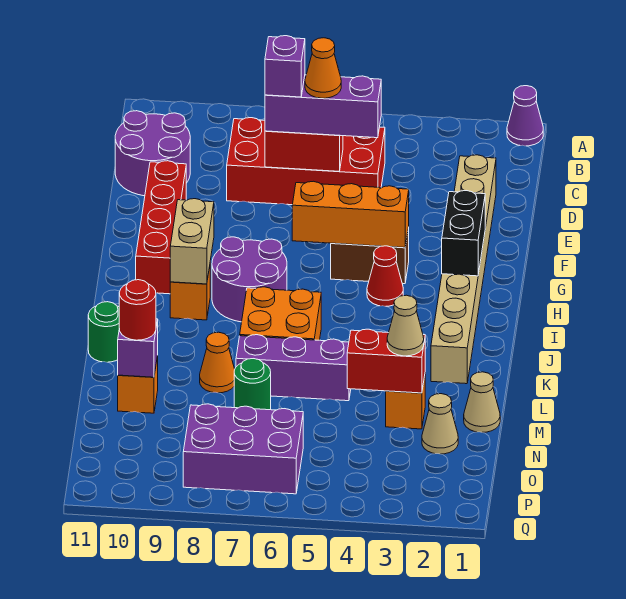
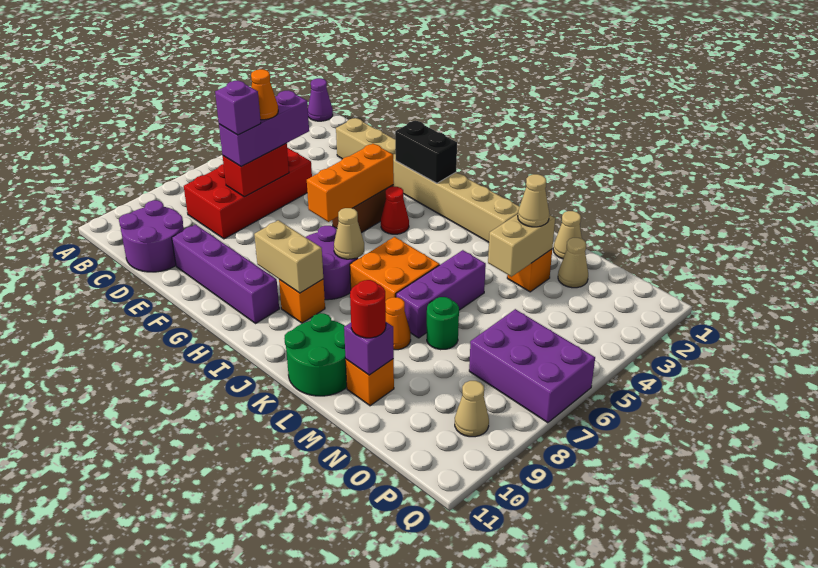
red brick E10:H10 level 1 -> purple brick E10:H10 level 1
none -> tan cone I7 level 2
green round brick K11 level 1 -> green round brick K10:L11 level 1
red brick M3:M4 level 2 -> tan brick M3:M4 level 2
purple brick O6:P8 level 1 -> purple brick O6:Q7 level 1
none -> tan cone P9 level 1

